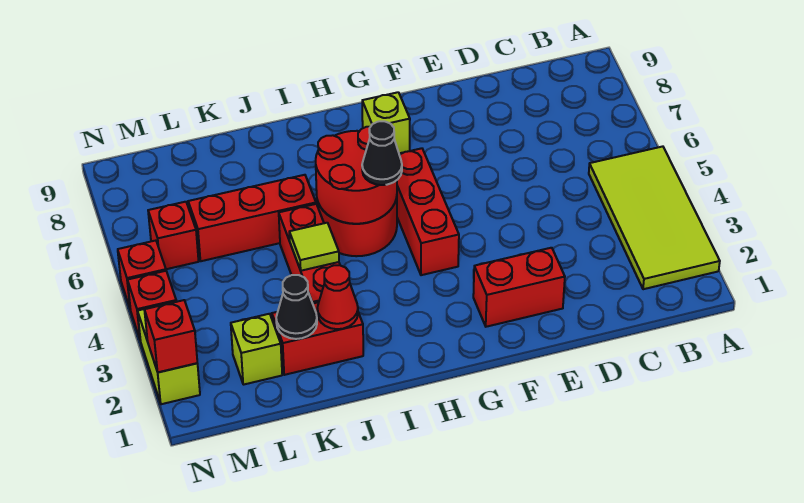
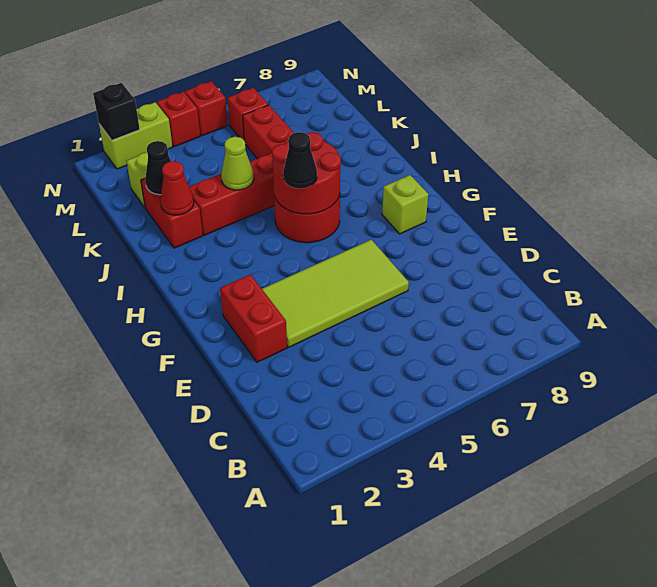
lime tile A2:B5 level 1 -> lime tile E3:F6 level 1
red brick G4:G6 level 1 -> none
lime tile J4 level 2 -> lime cone J4 level 2
red brick N2 level 2 -> black brick N2 level 2

